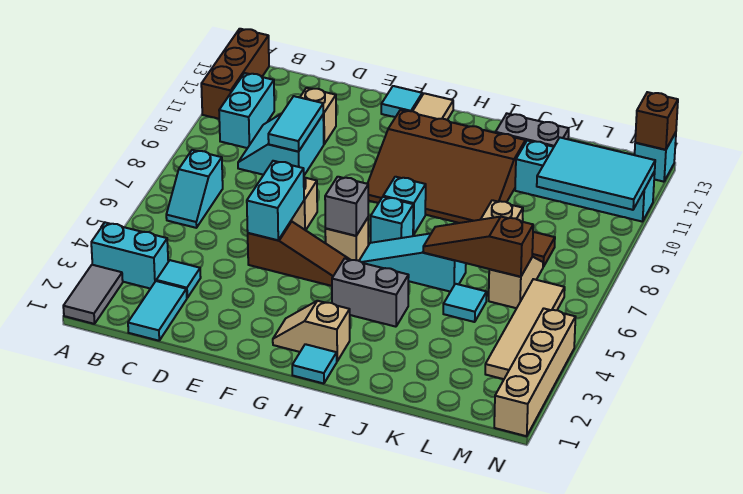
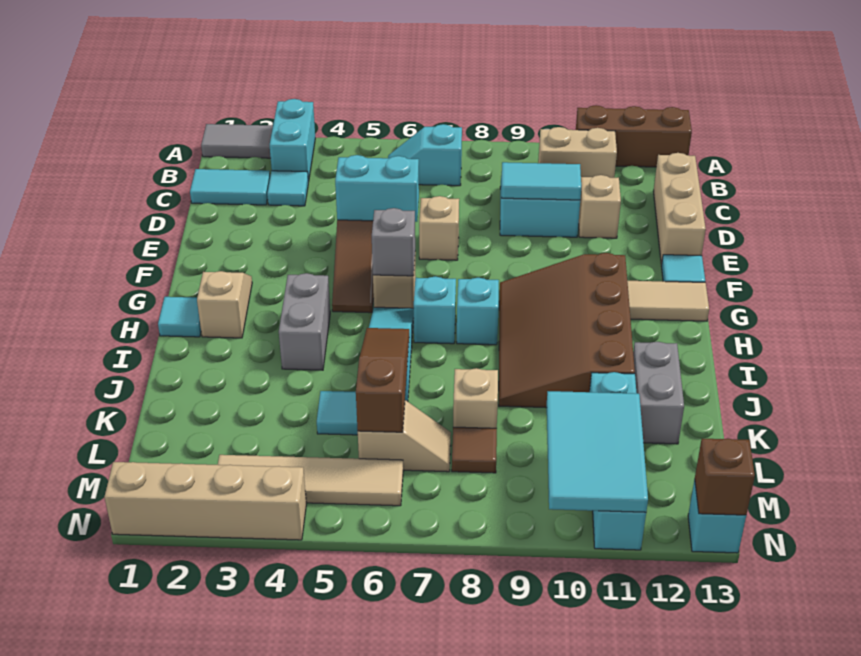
cyan brick B10:B11 level 1 -> tan brick B10:B11 level 1
none -> tan brick C13:E13 level 1

